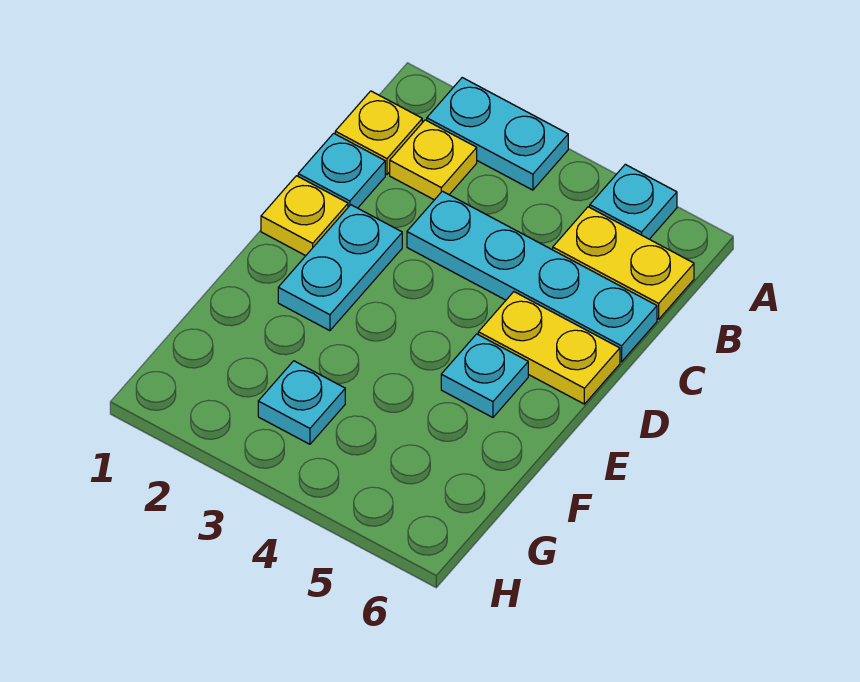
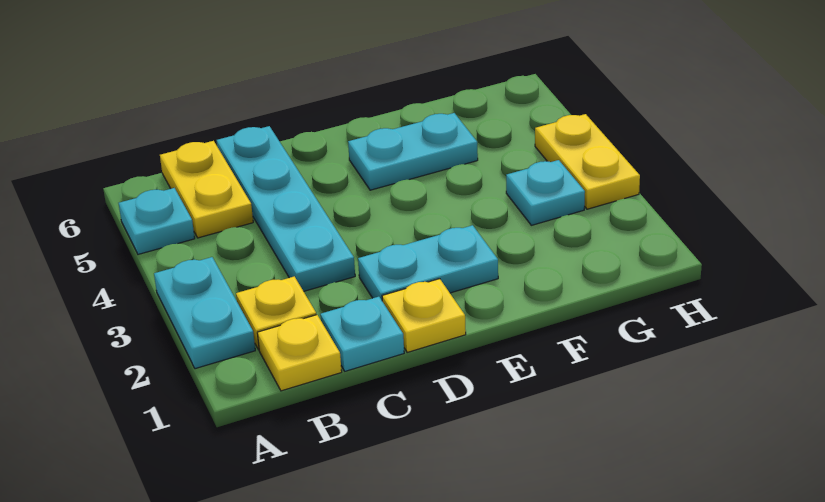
yellow plate D5:D6 level 1 -> yellow plate H3:H4 level 1
cyan plate E5 level 1 -> cyan plate E5:F5 level 1

